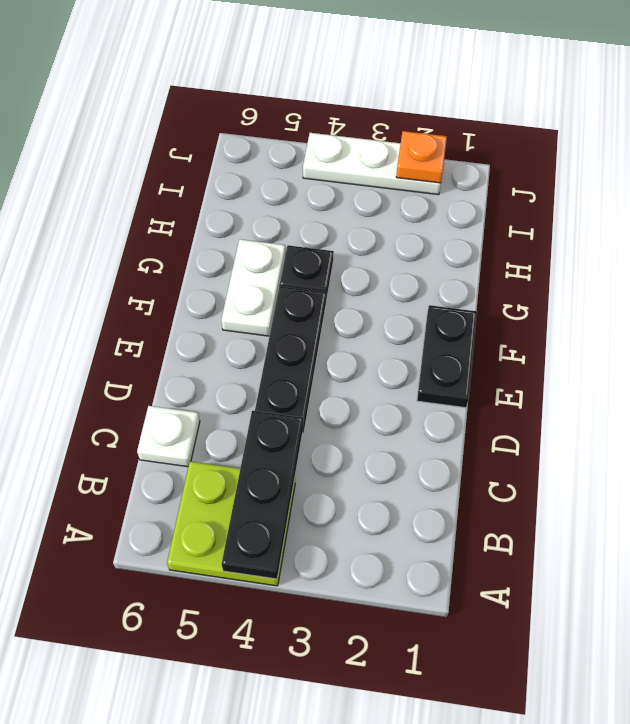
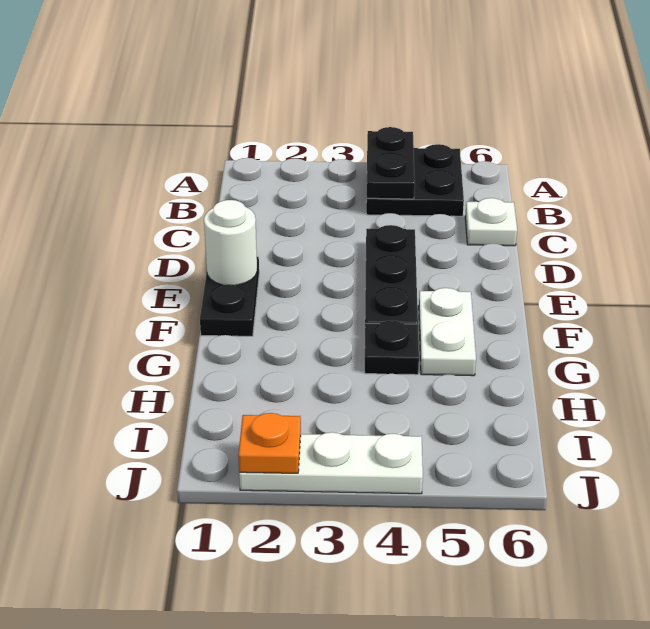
lime plate A4:B5 level 1 -> black plate A4:B5 level 1
black plate A4:C4 level 2 -> black plate A4:B4 level 2
none -> white round brick E1 level 2

